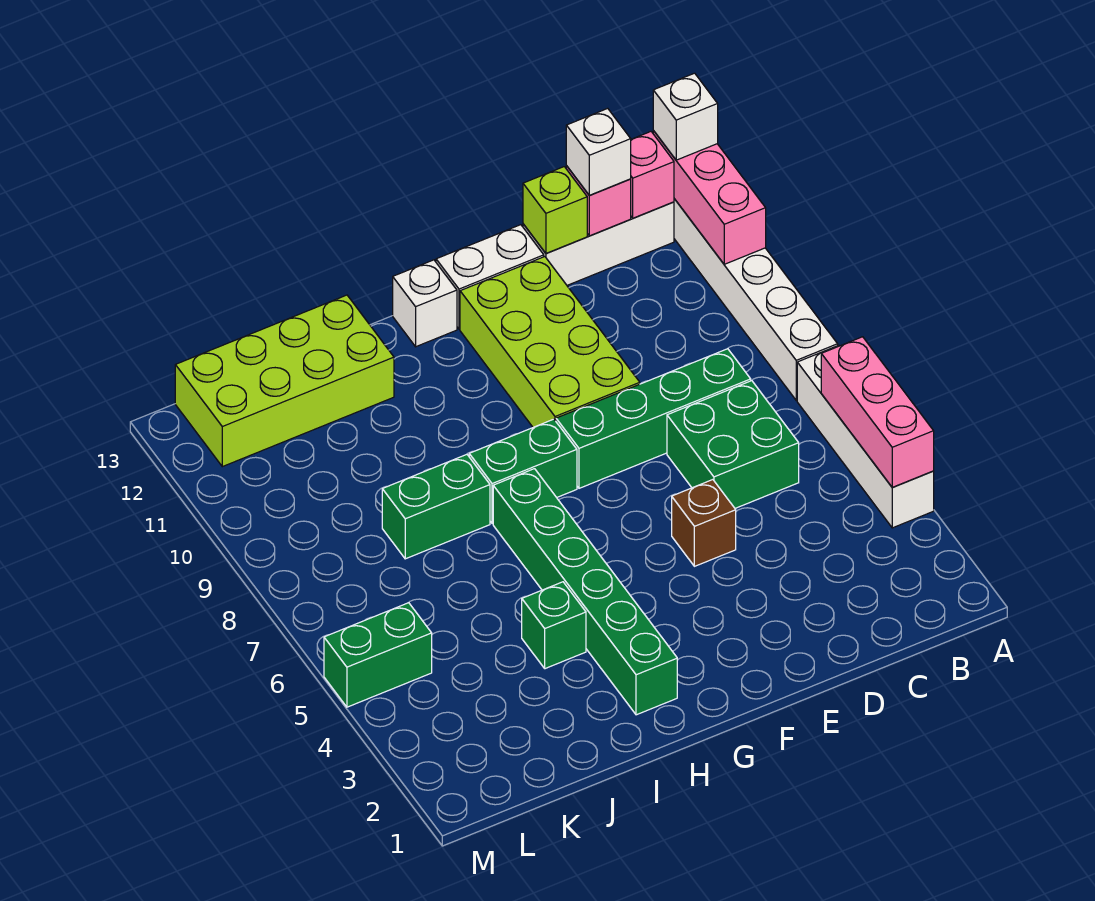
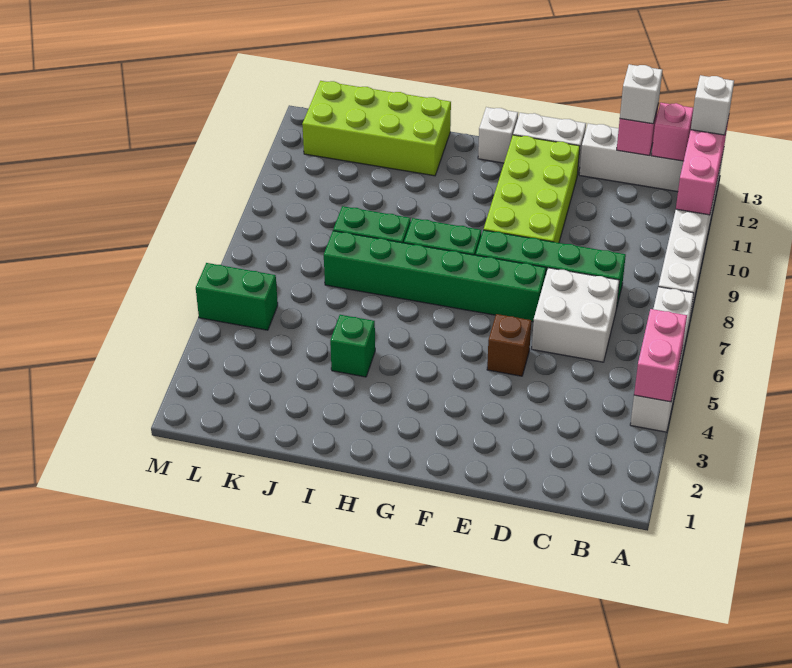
pink brick A4:A6 level 2 -> pink brick A4:A5 level 2
green brick C6:D7 level 1 -> white brick C6:D7 level 1
lime brick D13 level 2 -> none
green brick H2:H7 level 1 -> green brick E7:J7 level 1

